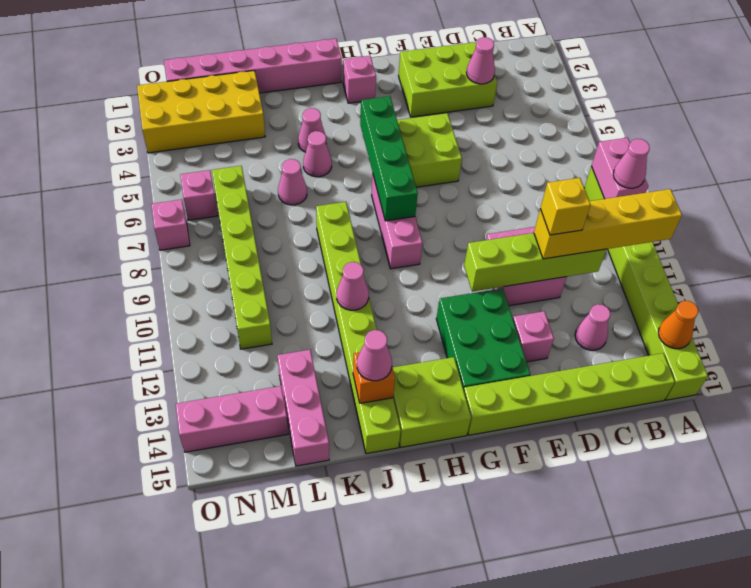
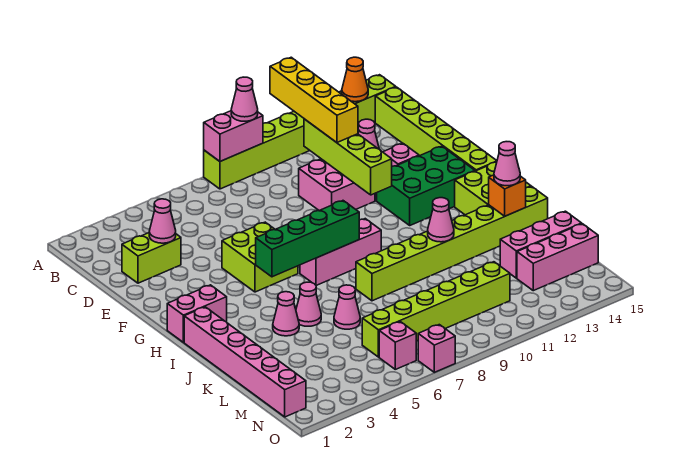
lime brick D2:F3 level 1 -> lime brick D2:D3 level 1
yellow brick D11 level 4 -> none
pink brick H2 level 1 -> pink brick H1:H2 level 1
yellow brick L2:O3 level 1 -> none
pink brick M14:O14 level 1 -> pink brick M13:M15 level 1

